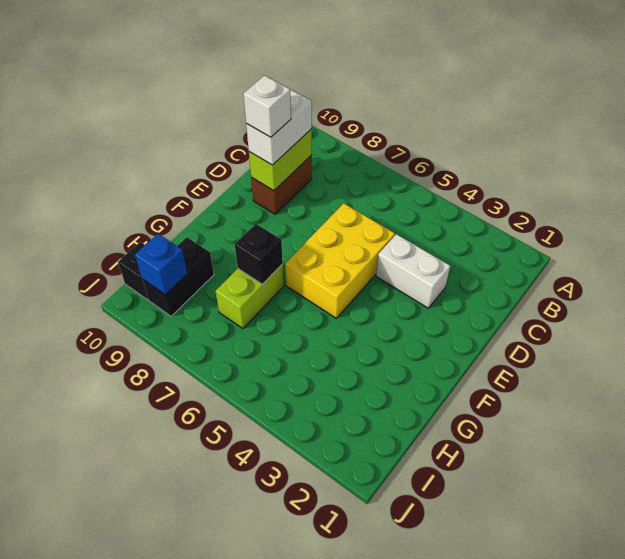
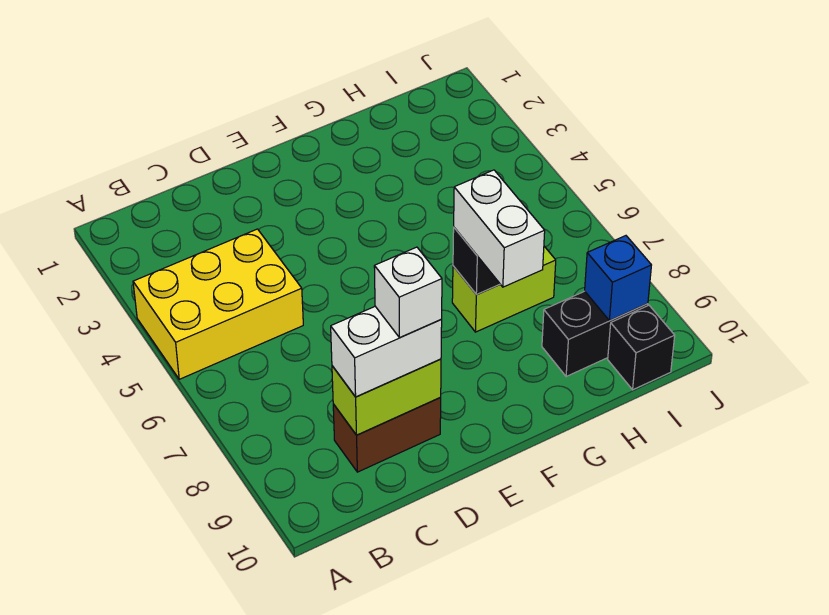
white brick D3:D4 level 1 -> white brick G7:G8 level 3
yellow brick D5:F6 level 1 -> yellow brick A4:C5 level 1

